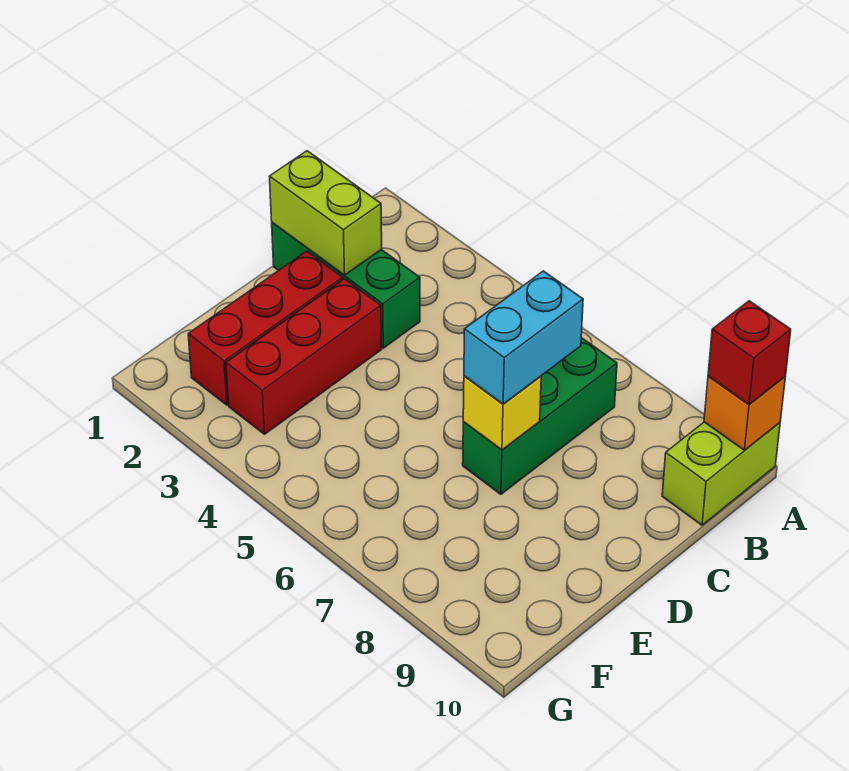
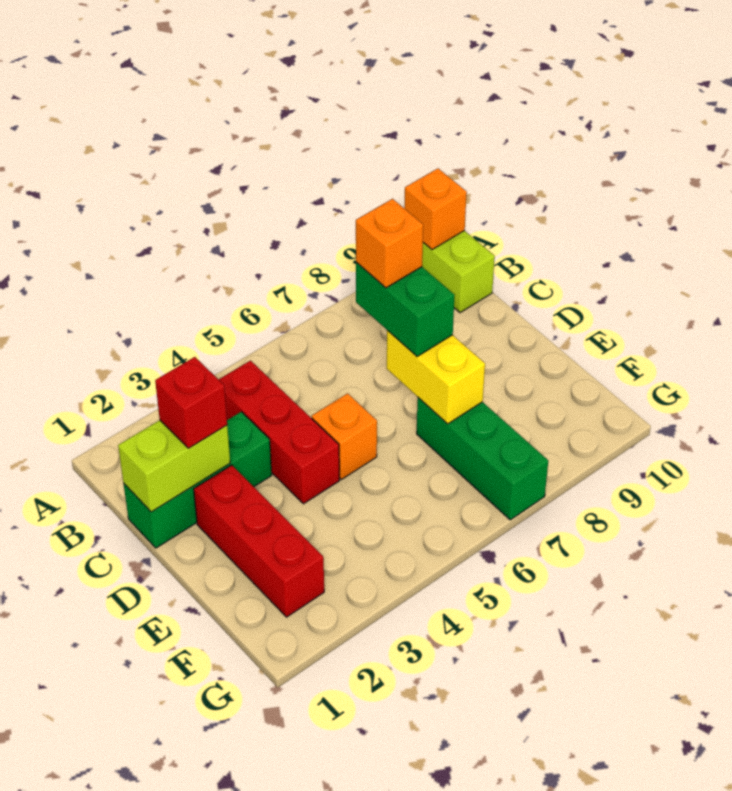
red brick A10 level 3 -> red brick C2 level 3
green brick B7:D7 level 1 -> green brick E7:G7 level 1
cyan brick C7:D7 level 3 -> green brick C7:D7 level 3
none -> orange brick C7 level 4
red brick D3:F3 level 1 -> red brick B4:D4 level 1
none -> orange brick D5 level 1
yellow brick D7 level 2 -> yellow brick D7:E7 level 2

